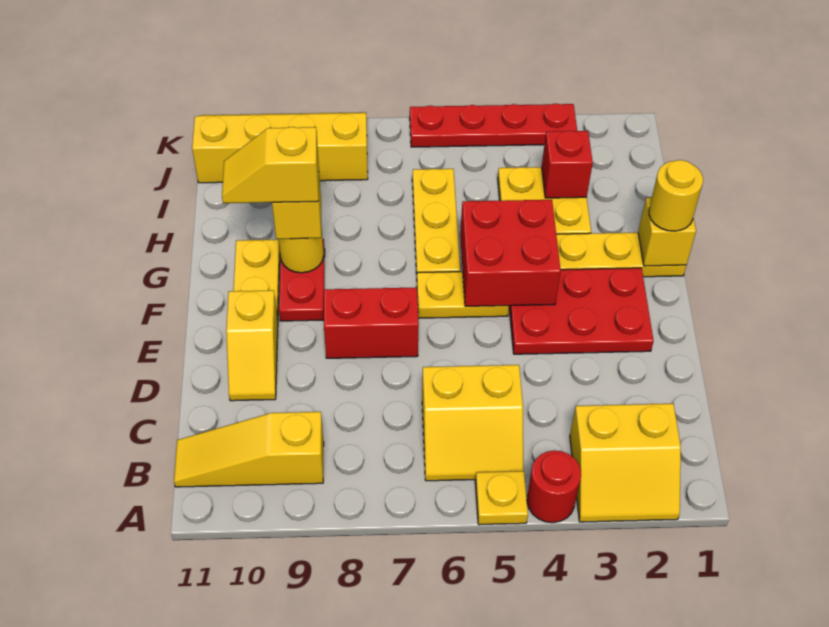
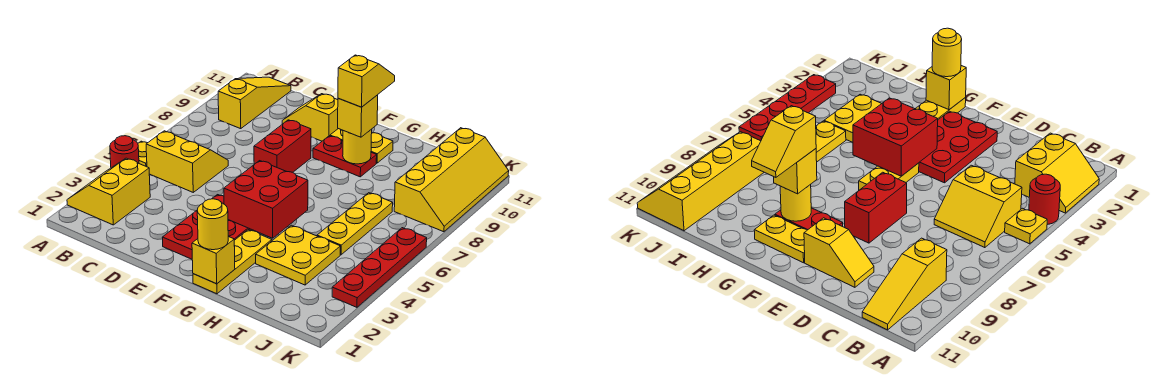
yellow slope B5:C6 level 1 top C -> yellow slope B5:C6 level 1 top 5
yellow plate G6:I6 level 1 -> yellow plate I5:I7 level 1
red brick I3 level 2 -> none

